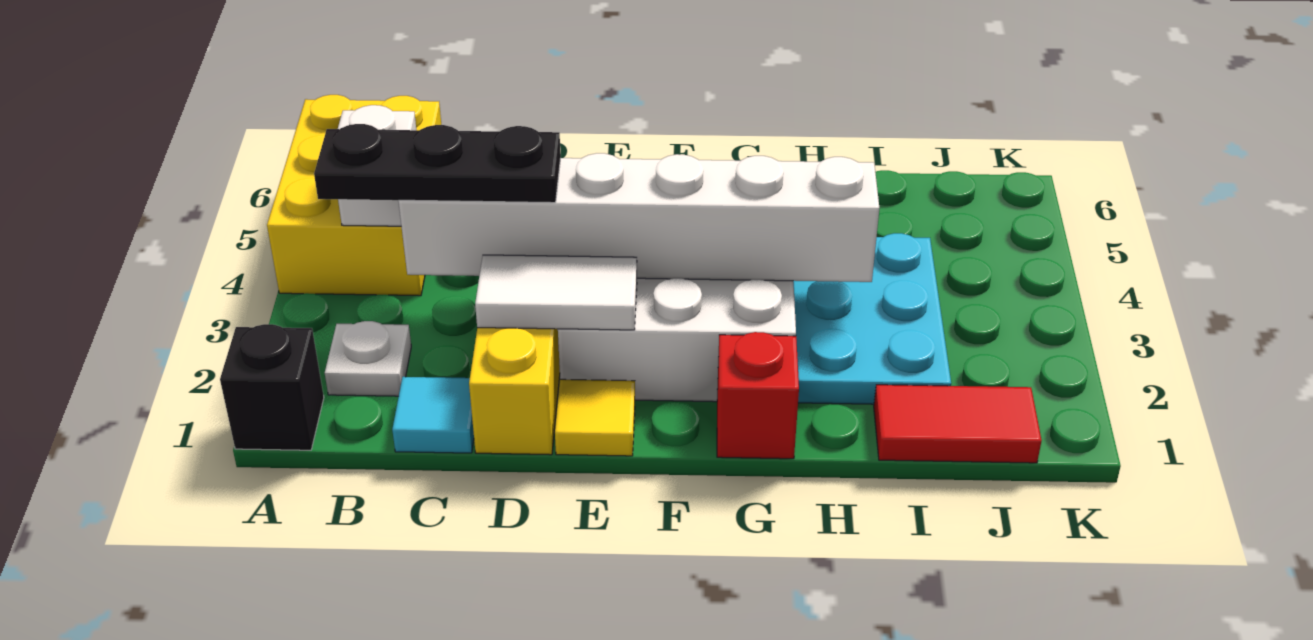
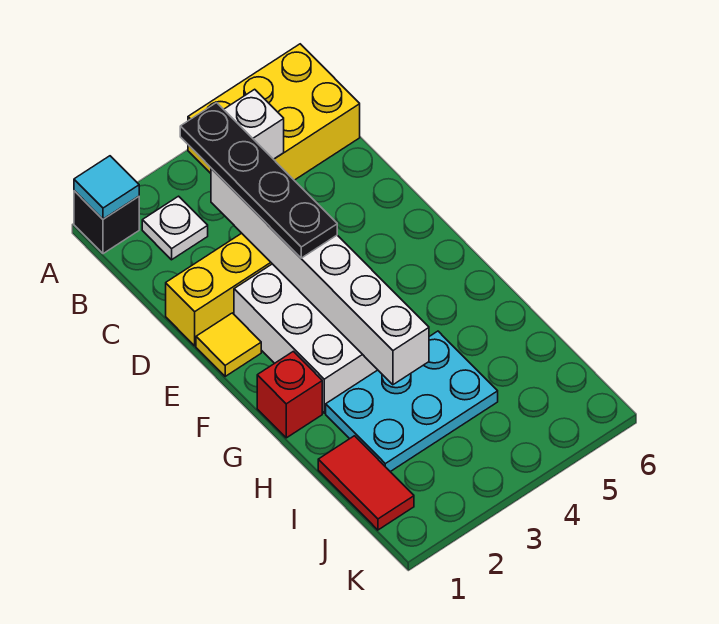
black plate B3:D3 level 3 -> black plate B3:E3 level 3
cyan tile C1 level 1 -> cyan tile A1 level 2
white tile D2:E2 level 2 -> none

